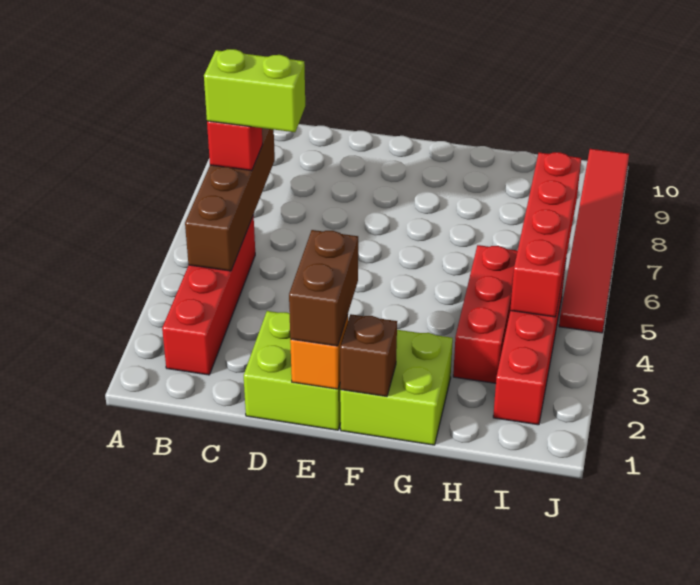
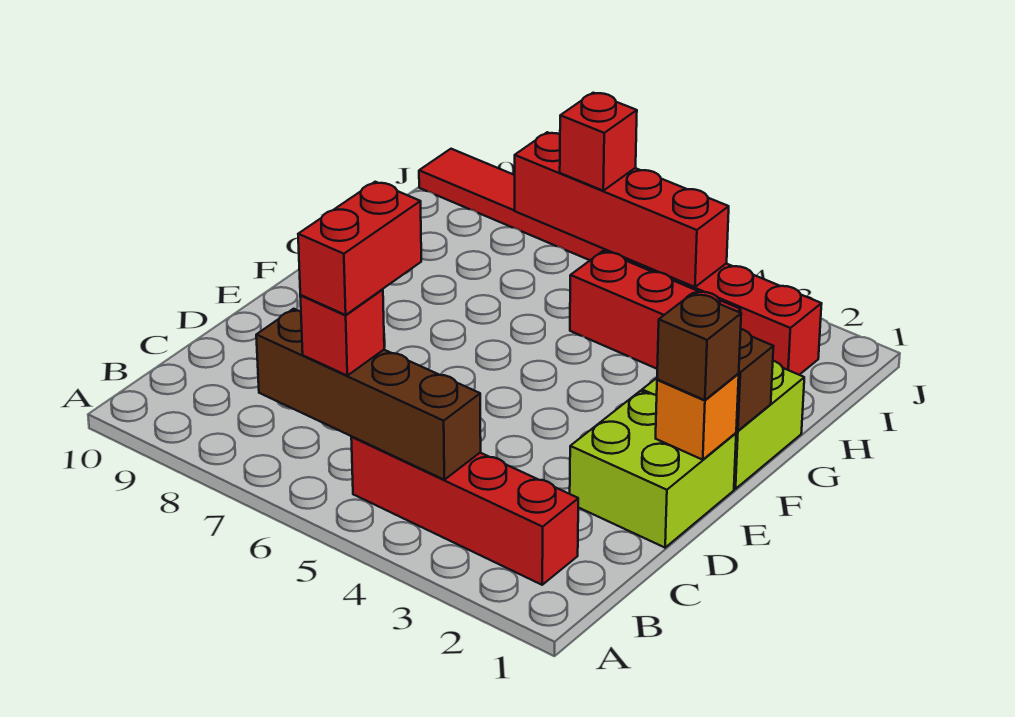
lime brick B6:C6 level 4 -> red brick B6:C6 level 4
brown brick E1:E2 level 3 -> brown brick E1 level 3
none -> red brick I6 level 3

